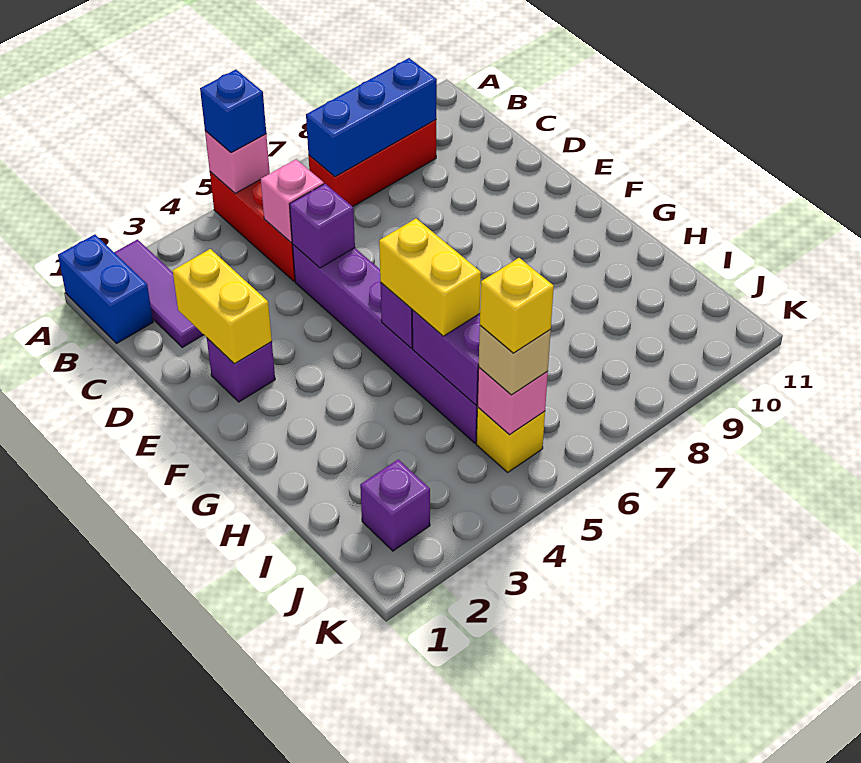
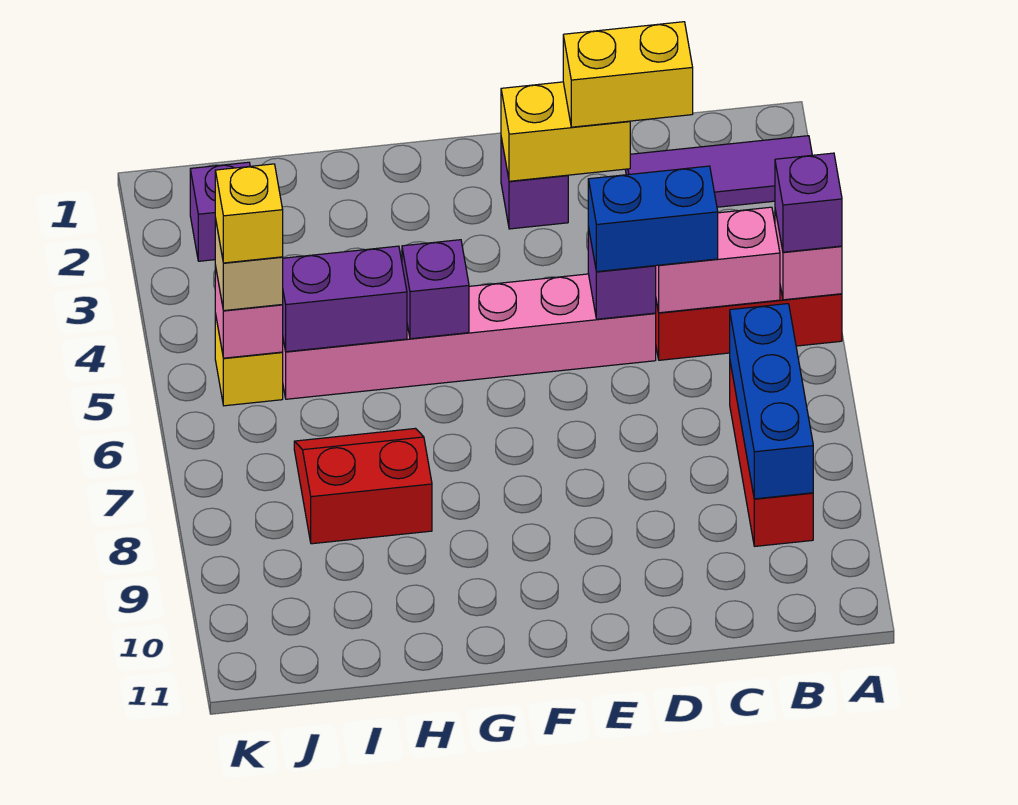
blue brick A1:B1 level 1 -> blue brick C5:D5 level 3
blue brick A5 level 3 -> purple brick A5 level 3
pink brick C5 level 2 -> pink brick B5:C5 level 2
purple brick D5:I5 level 1 -> pink brick D5:I5 level 1
yellow brick G5:H5 level 3 -> yellow brick C2:D2 level 3
none -> red slope H7:I8 level 1 top 8

